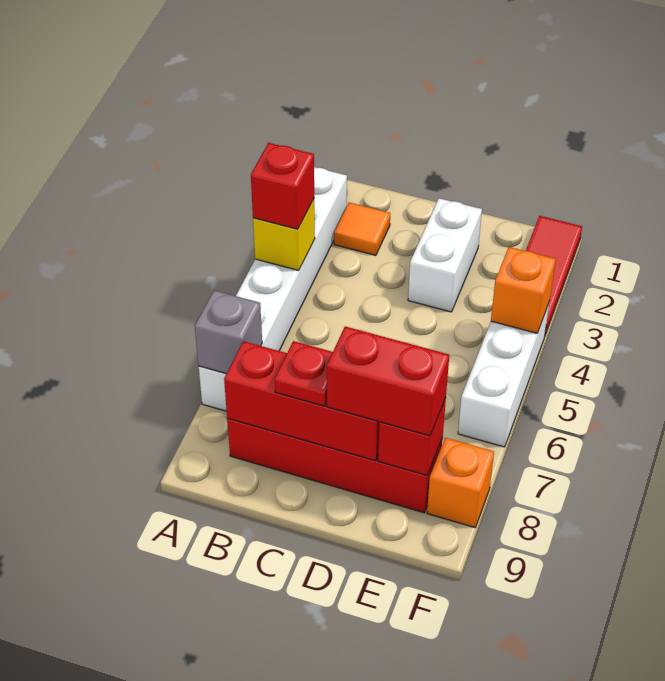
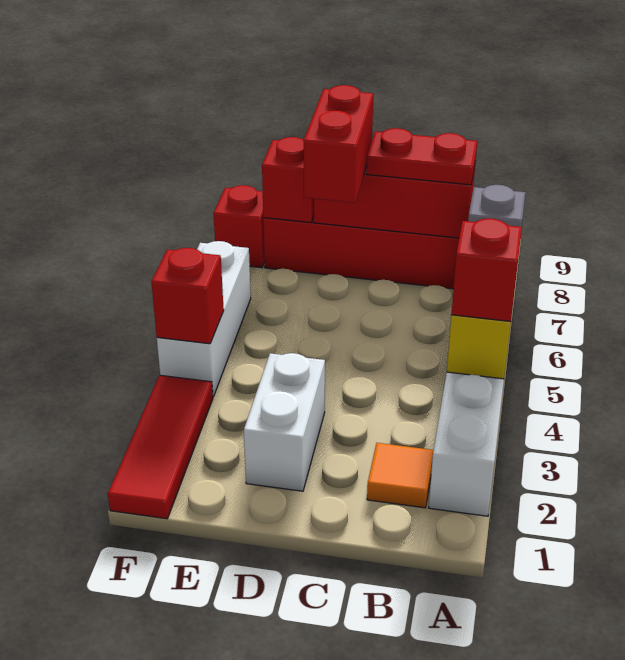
red plate C8 level 3 -> red plate B8:C8 level 3
red brick D8:E8 level 3 -> red brick D7:D8 level 3
orange brick F4 level 2 -> red brick F4 level 2
orange brick F8 level 1 -> red brick F8 level 1

